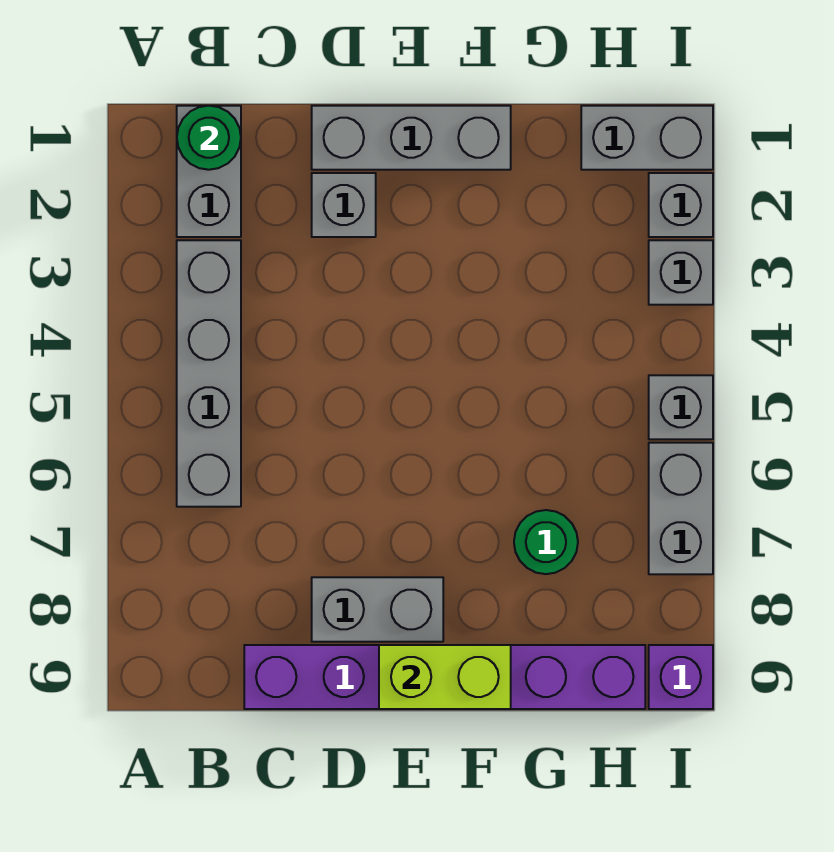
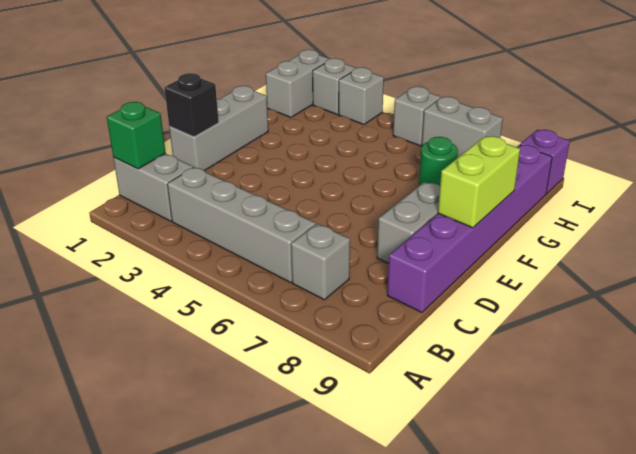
green round brick B1 level 2 -> green brick B1 level 2
none -> black brick D1 level 2
grey brick D2 level 1 -> grey brick B7 level 1

